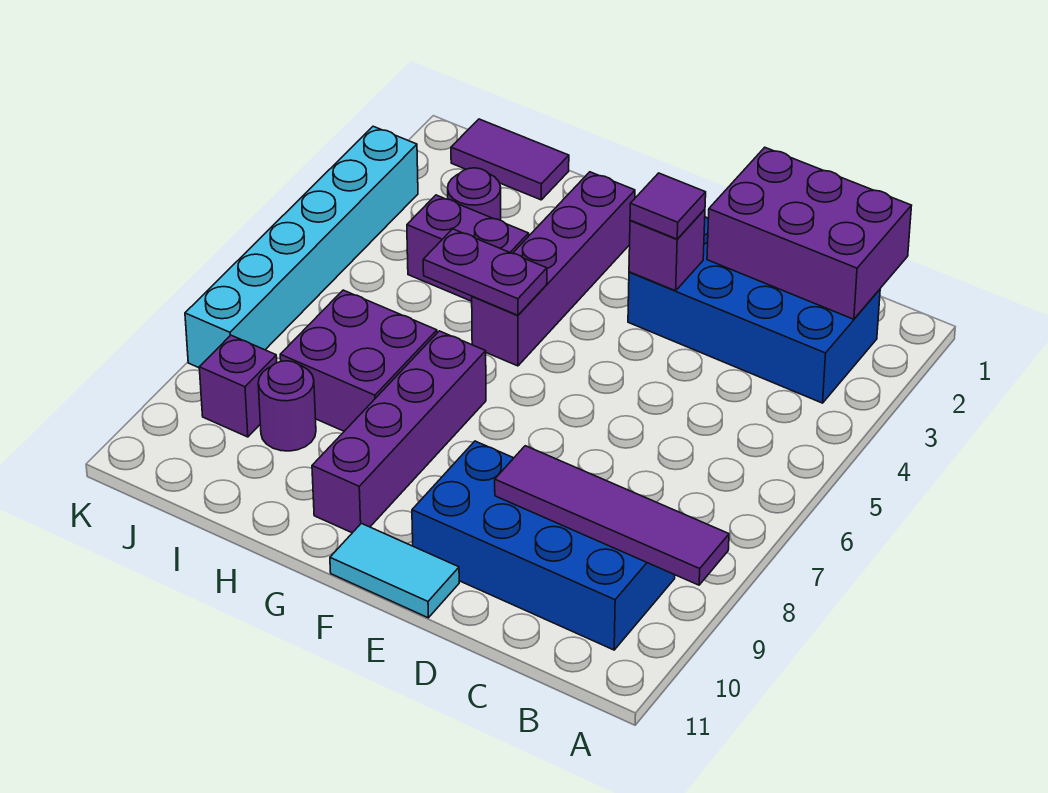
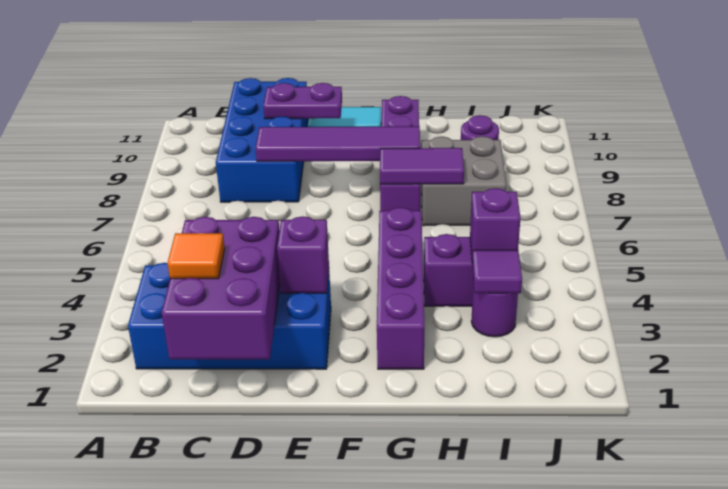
purple tile A9:D9 level 2 -> purple tile D8:G8 level 2
purple brick B1:D2 level 2 -> purple brick C1:D3 level 2
blue brick B9:E10 level 1 -> blue brick C8:D11 level 1
none -> orange tile C2 level 3
purple tile E3 level 3 -> purple tile I3 level 2
purple plate G5:H5 level 2 -> purple plate D10:E10 level 2
purple brick H7:I8 level 1 -> grey brick H7:I8 level 1
purple tile I1:J1 level 1 -> purple tile G7:H7 level 2
purple brick J9 level 1 -> purple brick I4 level 2
cyan brick K3:K8 level 1 -> none

